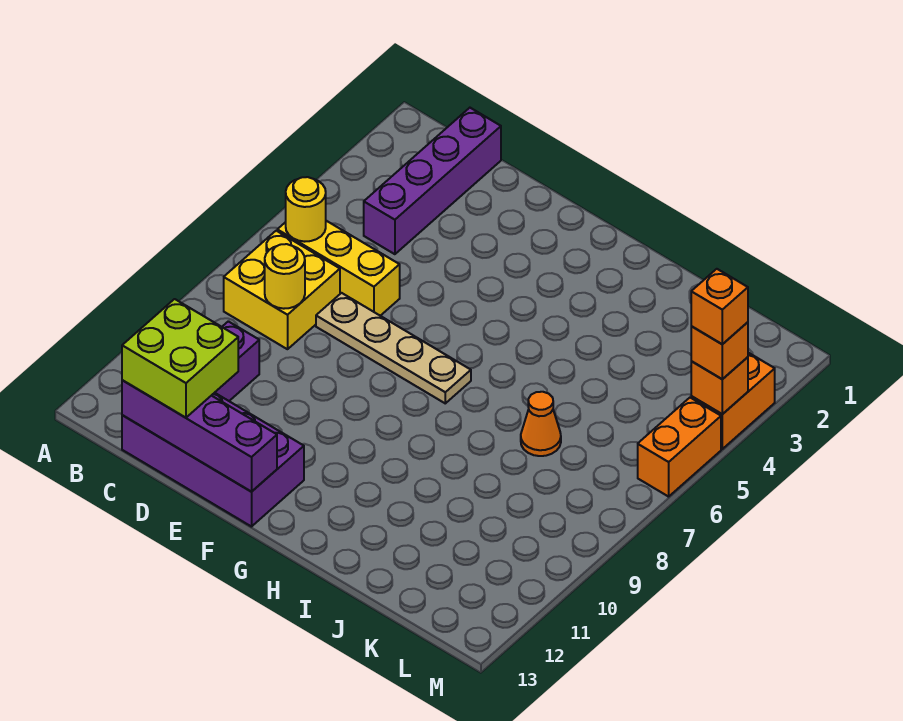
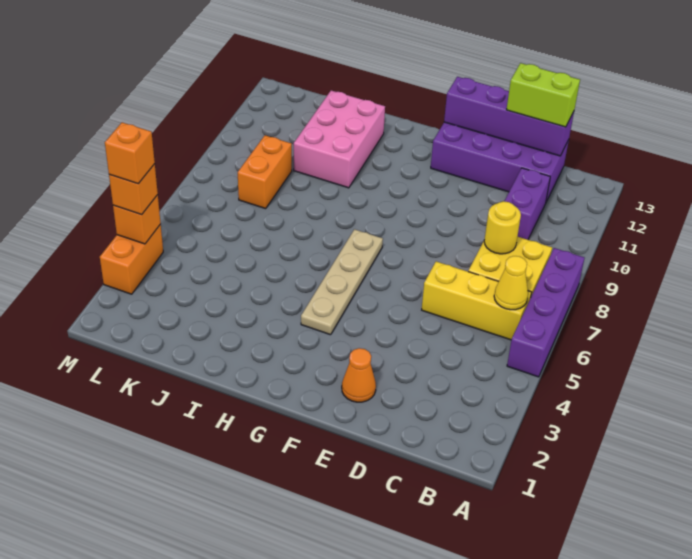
yellow round brick B6 level 2 -> yellow cone B6 level 2
purple brick C1:C4 level 1 -> purple brick A5:A8 level 1
lime brick C12:D13 level 3 -> lime brick C13:D13 level 3
tan plate D7:G7 level 1 -> tan plate G4:G7 level 1
none -> pink brick I10:J12 level 1
orange cone J7 level 1 -> orange cone E2 level 1
orange brick M5:M6 level 1 -> orange brick K8:K9 level 1

